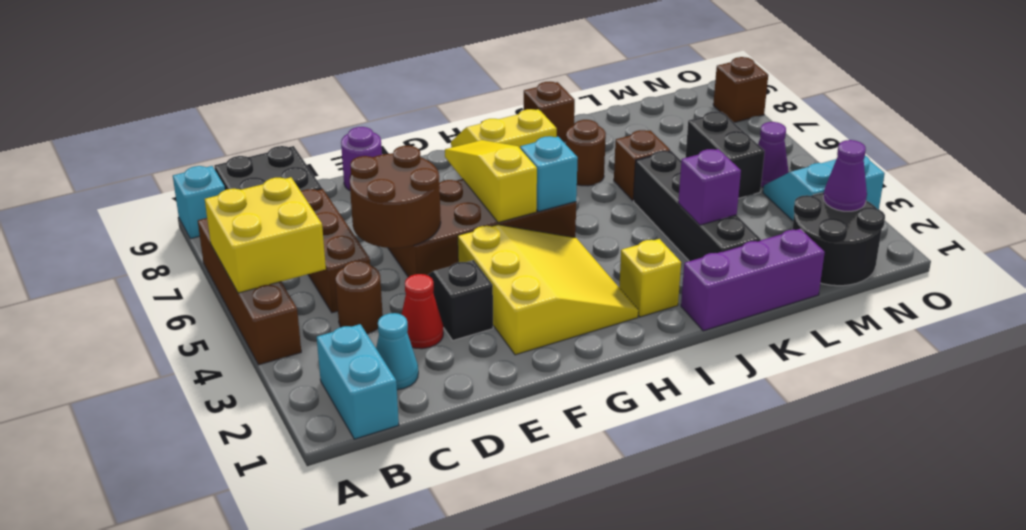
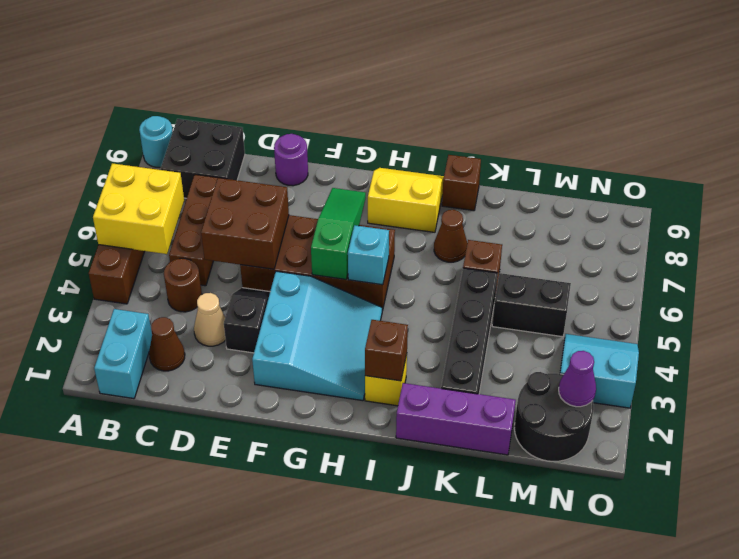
cyan brick A9 level 1 -> cyan round brick A9 level 1
cyan cone C2 level 1 -> brown cone C2 level 1
red cone D3 level 1 -> tan cone D3 level 1
brown round brick D5:E6 level 2 -> brown brick D5:E6 level 2
yellow slope F2:H4 level 1 top F -> cyan slope F2:H4 level 1 top F
yellow slope G5:G7 level 2 top 5 -> green slope G5:G7 level 2 top 5
brown round brick J7 level 1 -> brown cone J7 level 1
purple brick K3 level 2 -> none
black brick M5:M6 level 1 -> black brick L5:M5 level 1
purple cone N5 level 1 -> none
brown brick O8 level 1 -> brown brick I2 level 2

